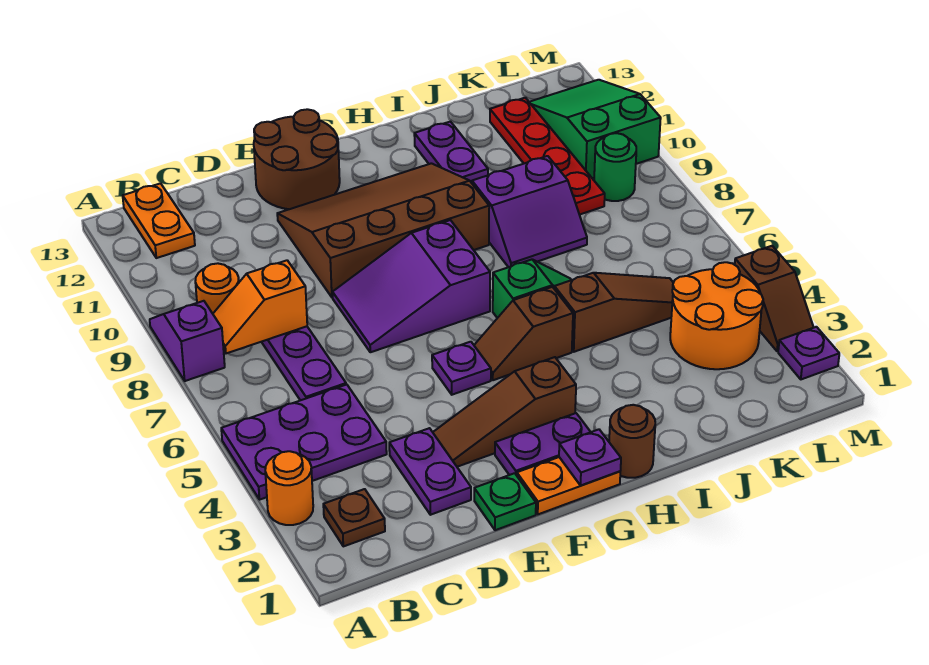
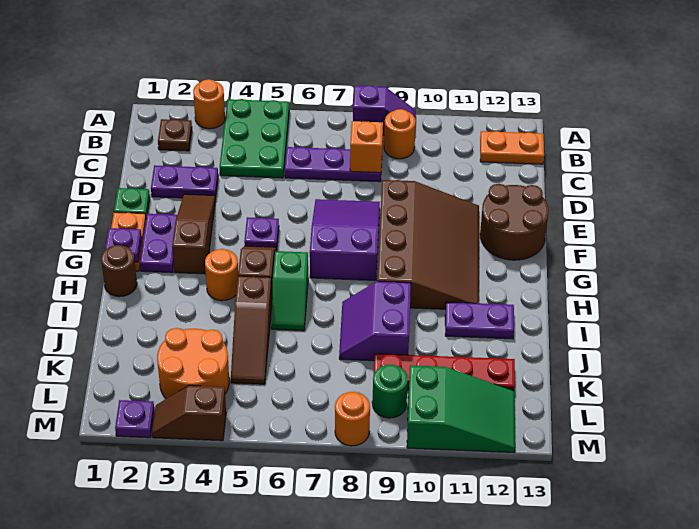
purple plate A4:C5 level 1 -> green plate A4:C5 level 1
none -> orange round brick H4 level 1
none -> orange round brick M8 level 1

